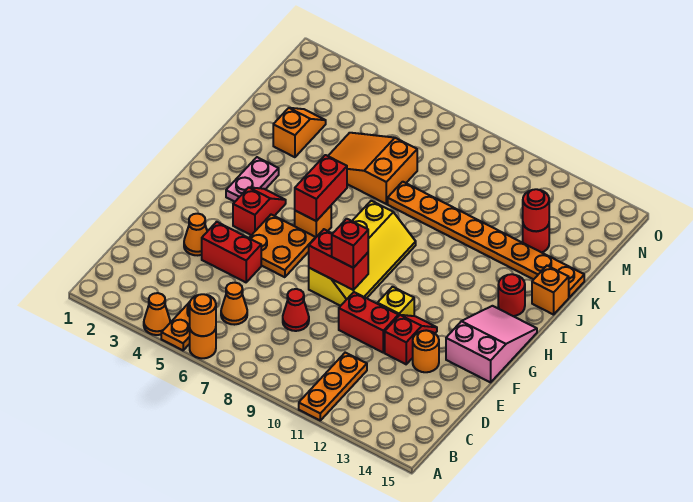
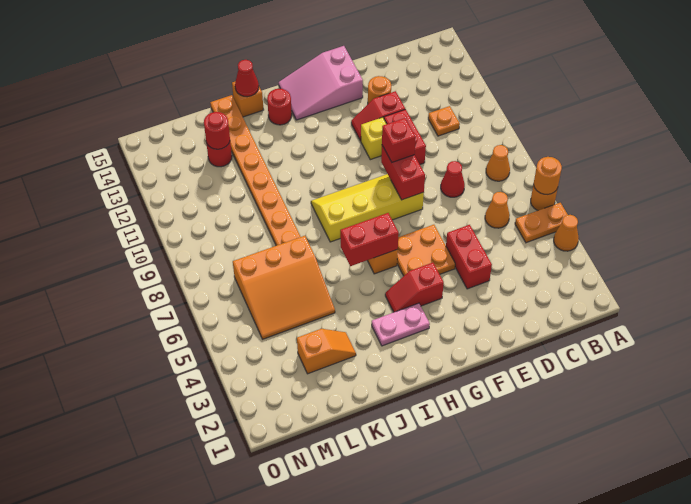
orange plate A11:C11 level 1 -> orange plate C11 level 1
orange cone E3 level 1 -> orange cone B8 level 1
none -> red cone J15 level 2
orange slope K3:L3 level 1 top K -> orange slope K3:L3 level 1 top L
orange slope K5:L7 level 1 top 7 -> orange slope K5:M7 level 1 top 7

